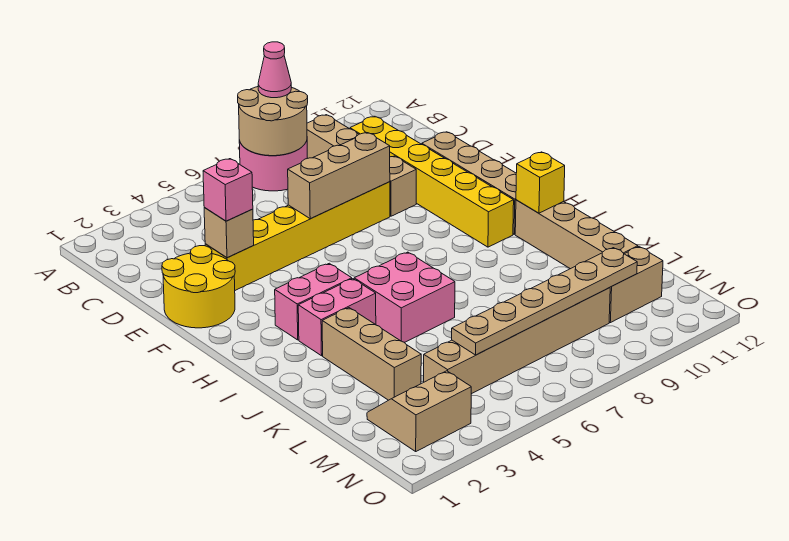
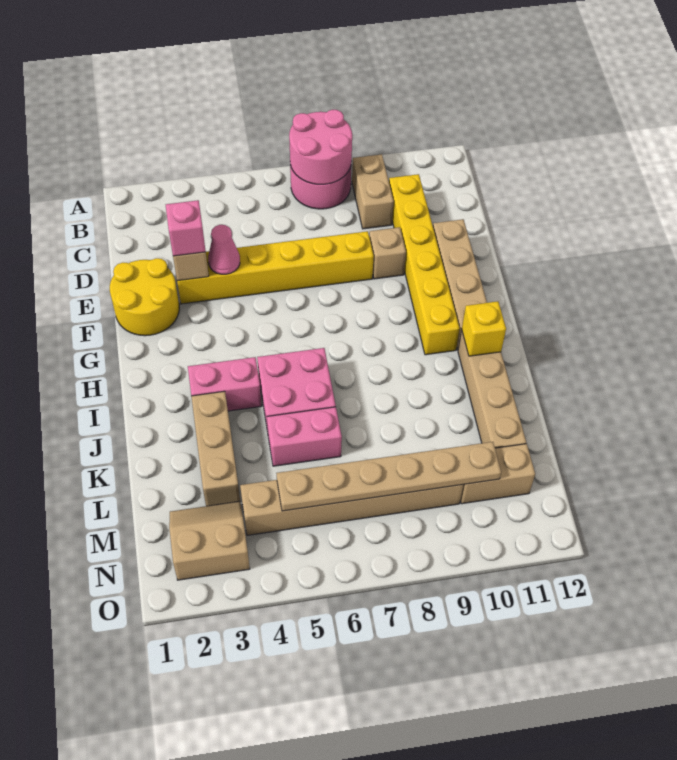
tan round brick A7:B8 level 2 -> pink round brick A7:B8 level 2
pink cone A8 level 3 -> pink cone E4 level 2
tan brick E6:E8 level 2 -> none
pink brick H3:H4 level 1 -> pink brick K5:K6 level 1

